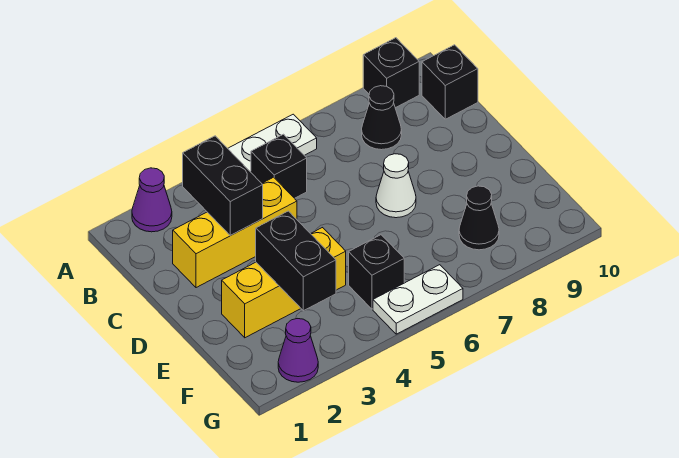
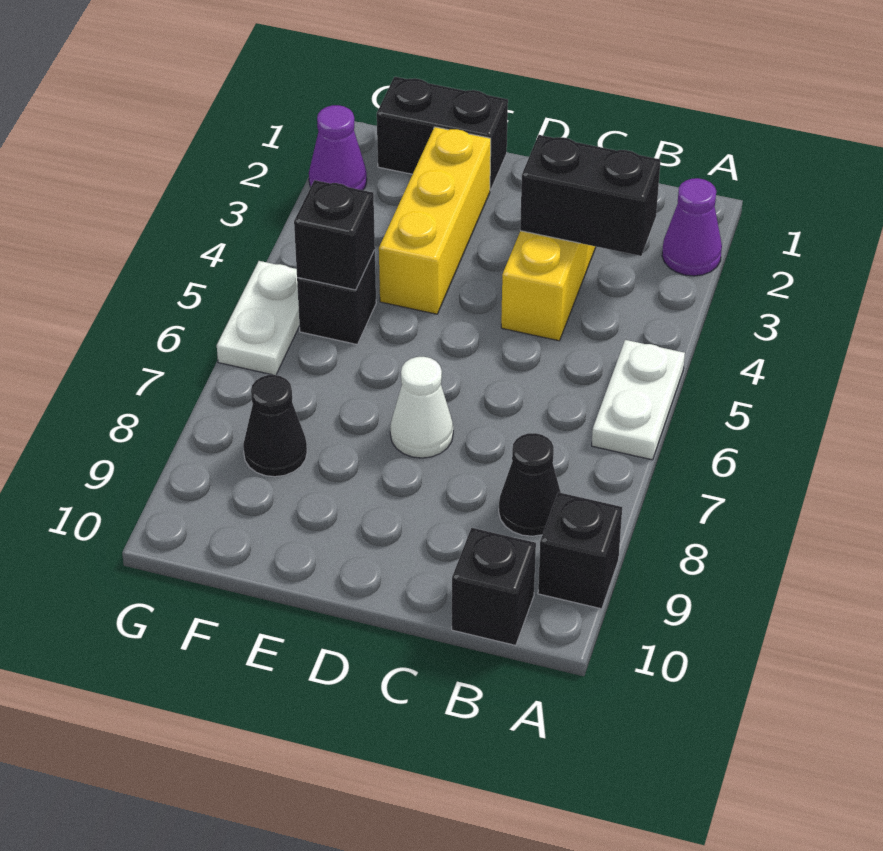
black brick B5 level 1 -> black brick F5 level 2
black brick E3:F3 level 2 -> black brick E1:F1 level 1

